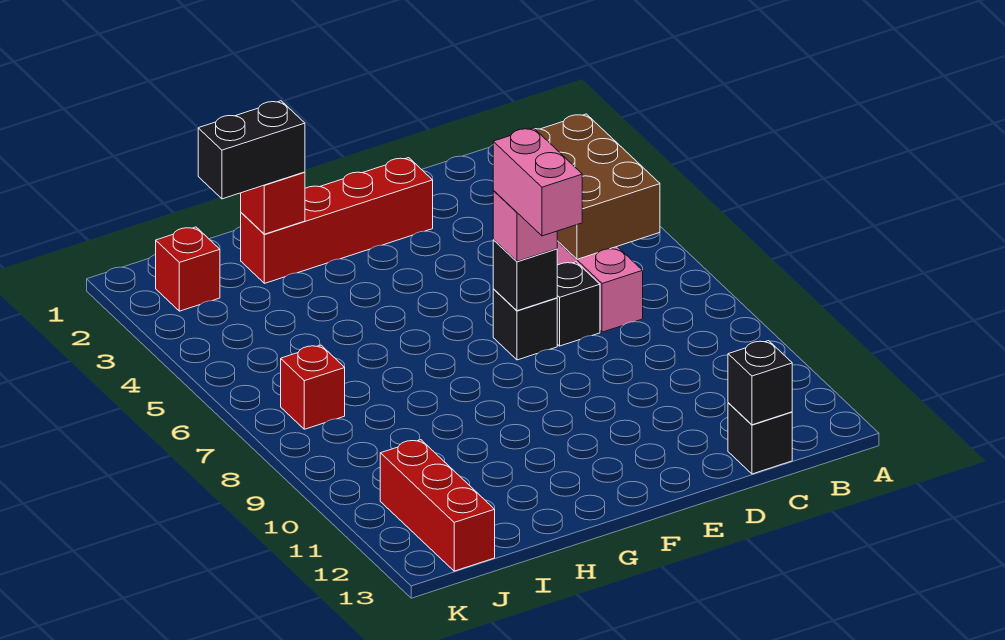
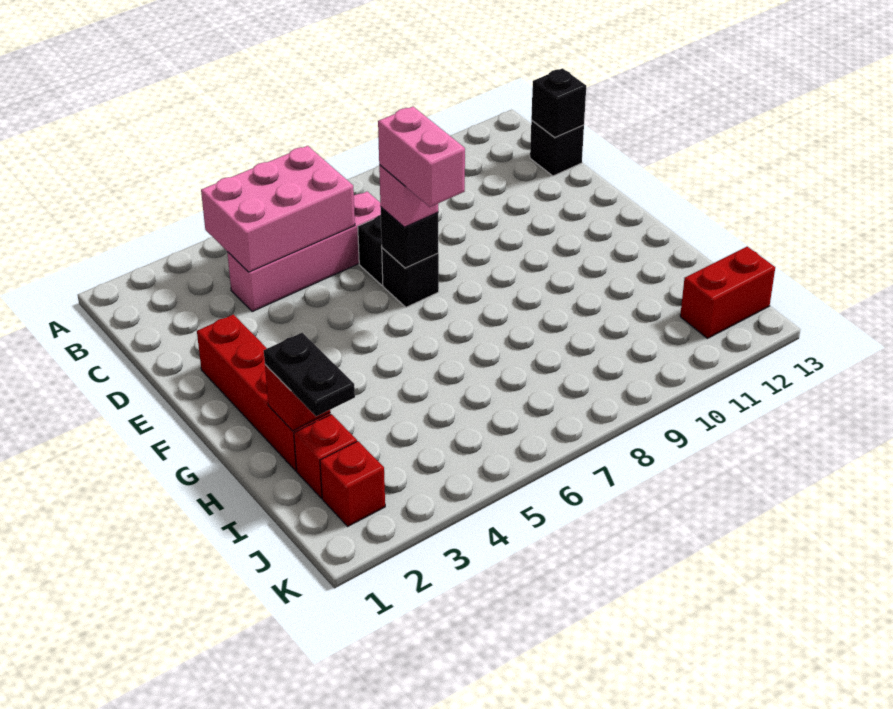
brown brick B4:C6 level 2 -> pink brick B4:C6 level 2
pink brick E7:E8 level 4 -> pink brick E7:F7 level 4
black brick H2:I2 level 3 -> black plate H2:I2 level 3
red brick J7 level 1 -> red brick I2 level 1
red brick J11:J13 level 1 -> red brick J12:J13 level 1

